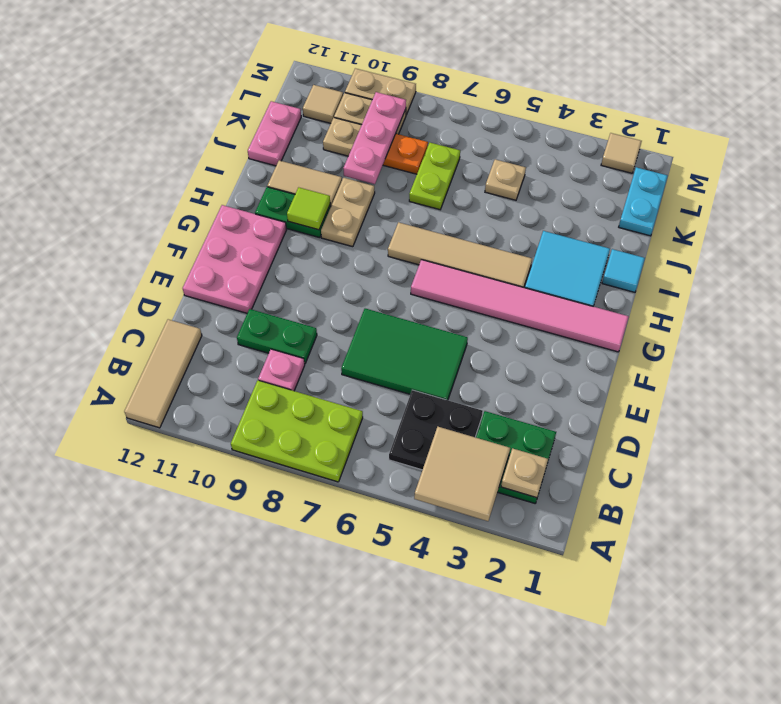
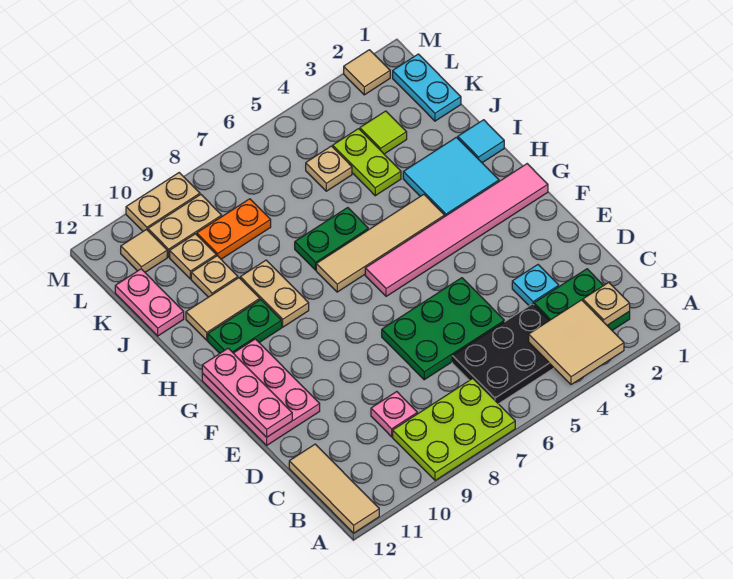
black plate B4:C5 level 1 -> black plate B4:C6 level 1
none -> cyan plate D3 level 1
green tile D5:E7 level 1 -> green plate D5:E7 level 1
green plate D9:D10 level 1 -> green plate I6:I7 level 1
lime tile H10 level 2 -> lime tile K3 level 1
lime plate J7:K7 level 1 -> lime plate J4:K4 level 1
pink plate J9:L9 level 2 -> pink plate E12:G12 level 2
none -> tan plate J10 level 1

